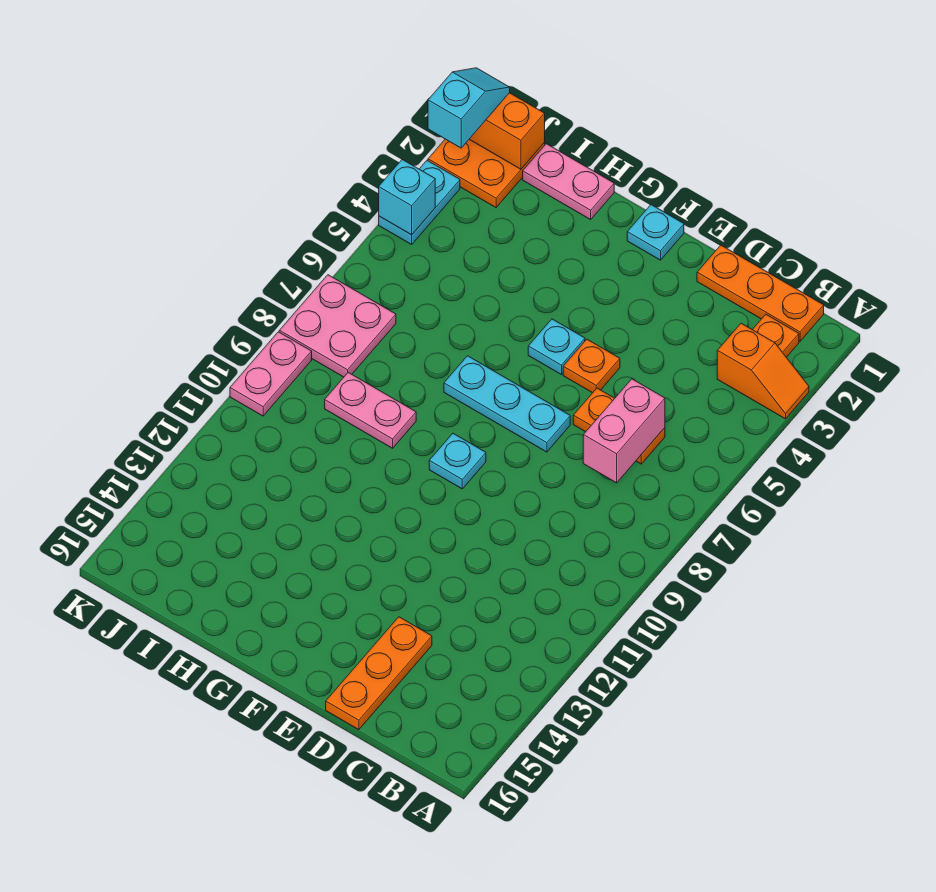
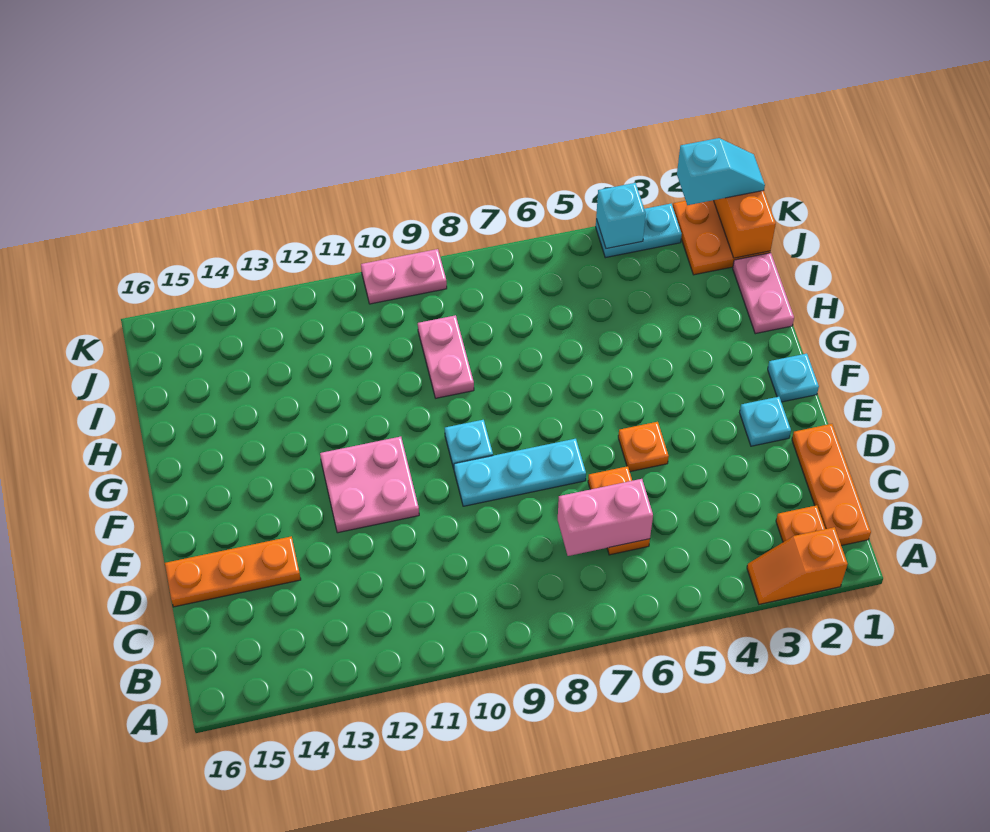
orange slope A3:B3 level 1 top B -> orange slope A2:A3 level 1 top 2
cyan plate E7:G7 level 1 -> cyan plate E7:E9 level 1
cyan plate F5 level 1 -> cyan plate E2 level 1
pink plate J7:K8 level 1 -> pink plate E11:F12 level 1

